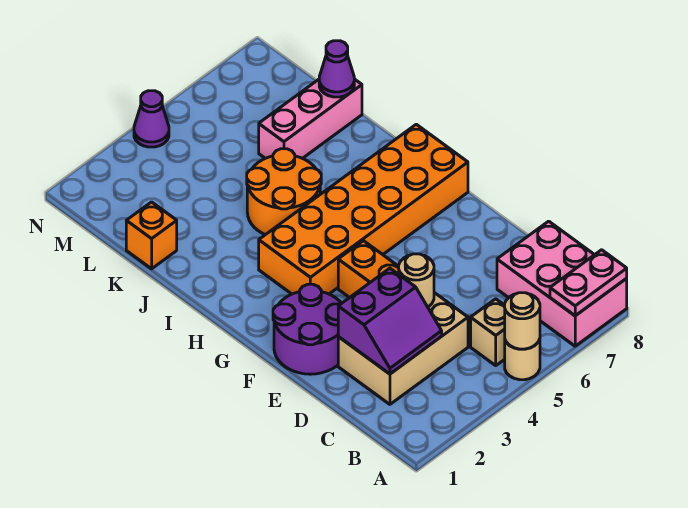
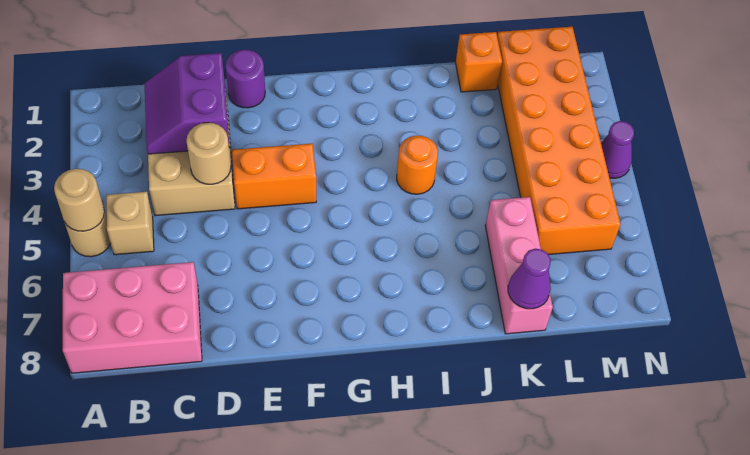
pink plate A7:A8 level 2 -> none
purple round brick E1:F2 level 1 -> purple round brick E1 level 1
orange brick G3:H8 level 1 -> orange brick L1:M6 level 1
orange round brick I4:J5 level 1 -> orange round brick I4 level 1

